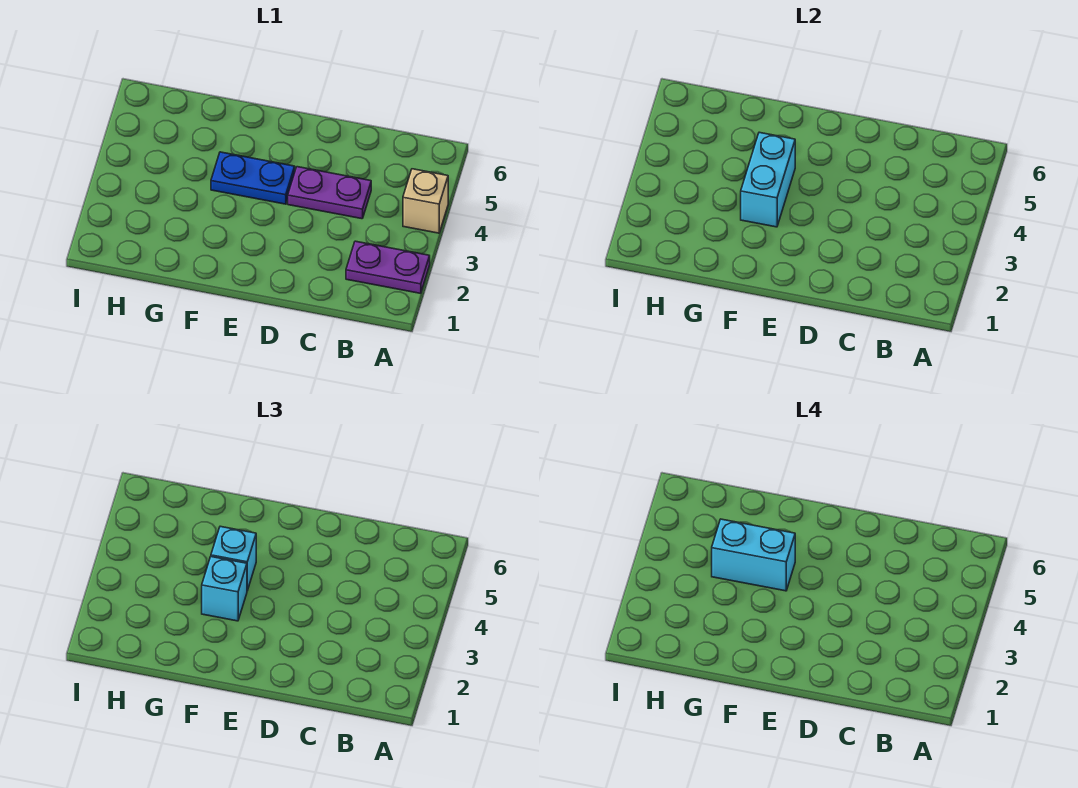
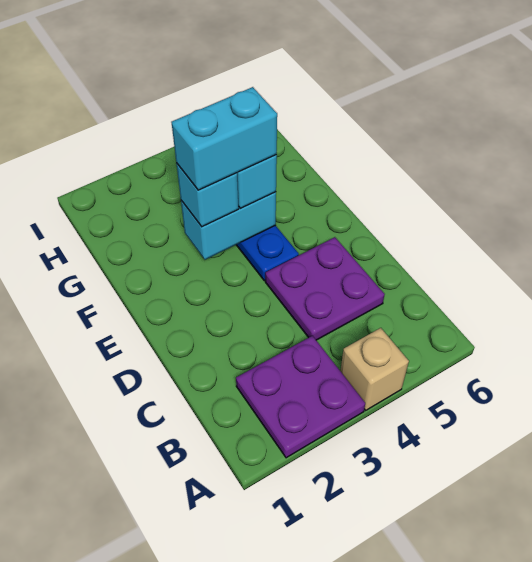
purple plate A2:B2 level 1 -> purple plate A2:B3 level 1
purple plate C4:D4 level 1 -> purple plate C4:D5 level 1
cyan brick F4:G4 level 4 -> cyan brick F3:F4 level 4

